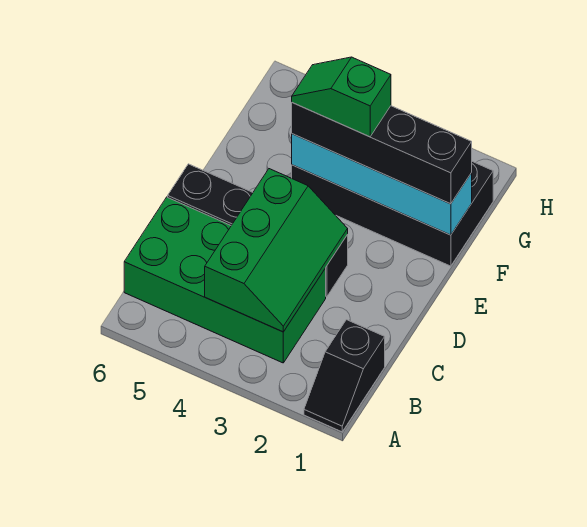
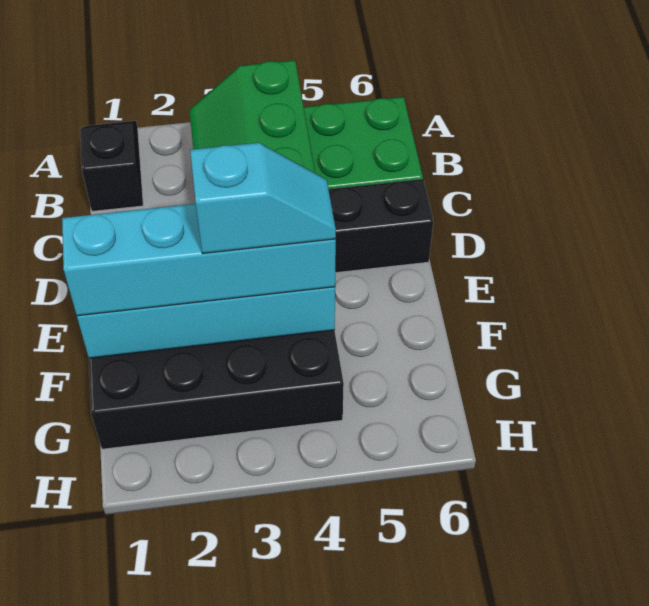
black brick F1:F4 level 3 -> cyan brick F1:F4 level 3
green slope F3:F4 level 4 top 3 -> cyan slope F3:F4 level 4 top 3

